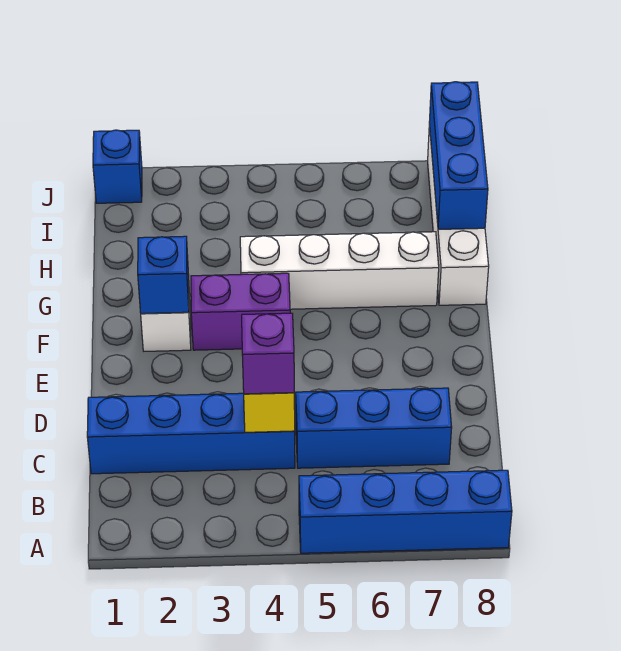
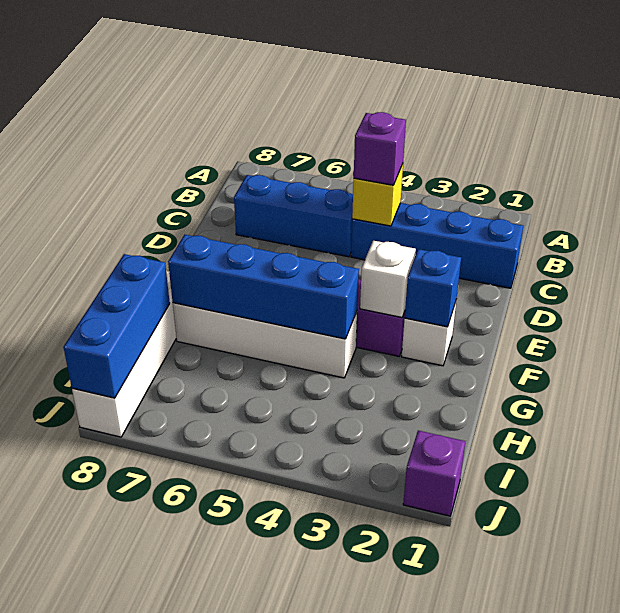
blue brick A5:A8 level 1 -> blue brick G4:G7 level 2
none -> white brick F3 level 2
blue brick J1 level 1 -> purple brick J1 level 1

